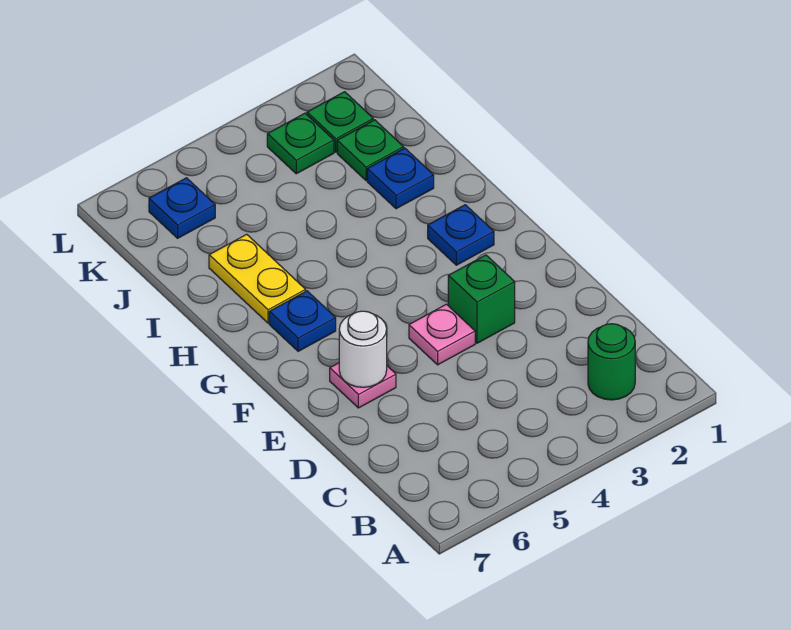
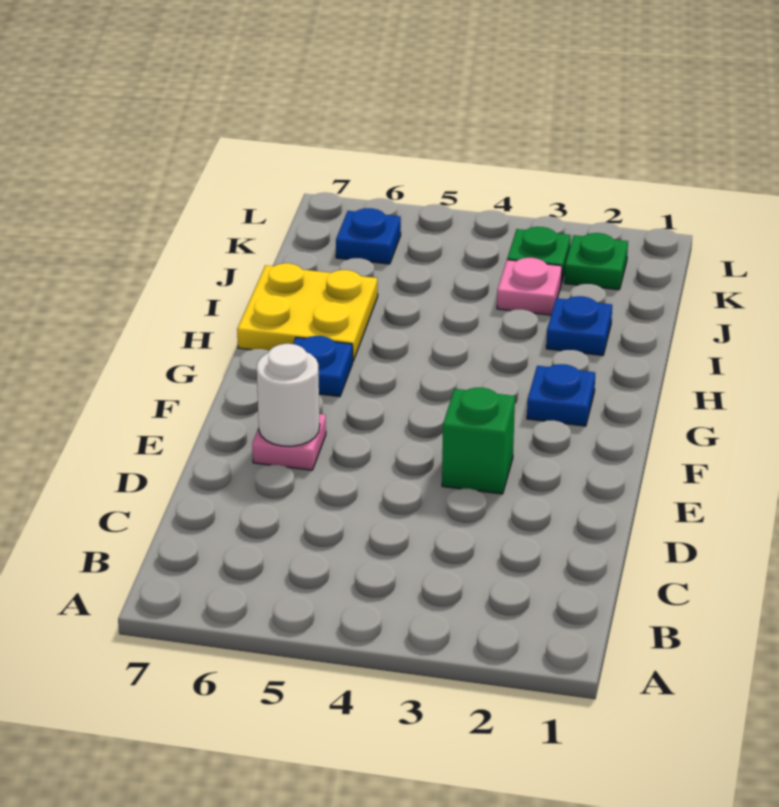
green round brick B2 level 1 -> none
pink plate E4 level 1 -> pink plate J3 level 1
yellow plate H6:I6 level 1 -> yellow plate H6:I7 level 1
green plate J2 level 1 -> none

